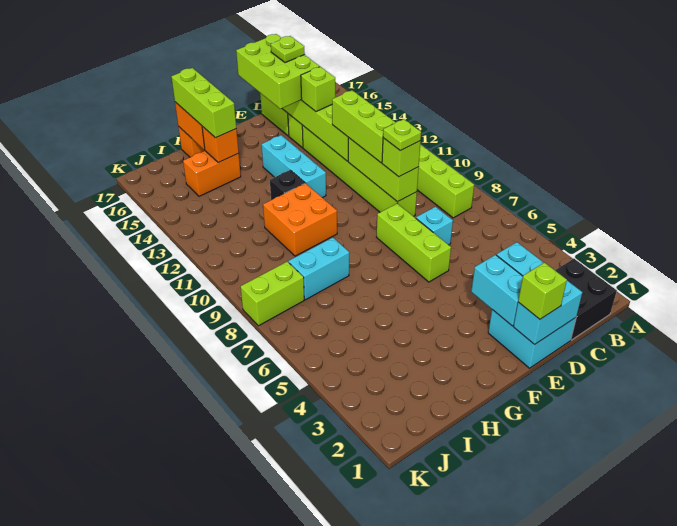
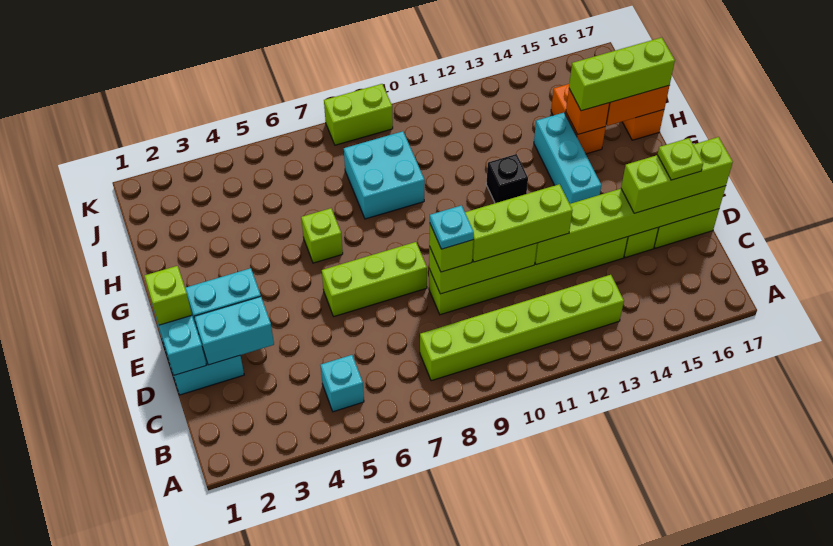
black brick B1:C2 level 1 -> none
cyan brick D7 level 1 -> cyan brick B5 level 1
lime plate D9 level 4 -> cyan plate D9 level 4
lime brick D14 level 3 -> lime brick G6 level 1
lime brick D15:E17 level 3 -> lime brick D15:D17 level 3
cyan brick F12:F14 level 1 -> cyan brick F14:H14 level 1
orange brick G10:H11 level 1 -> none
cyan brick H8:I8 level 1 -> cyan brick H8:I9 level 1
lime brick J8:K8 level 1 -> lime brick K8:K9 level 1

